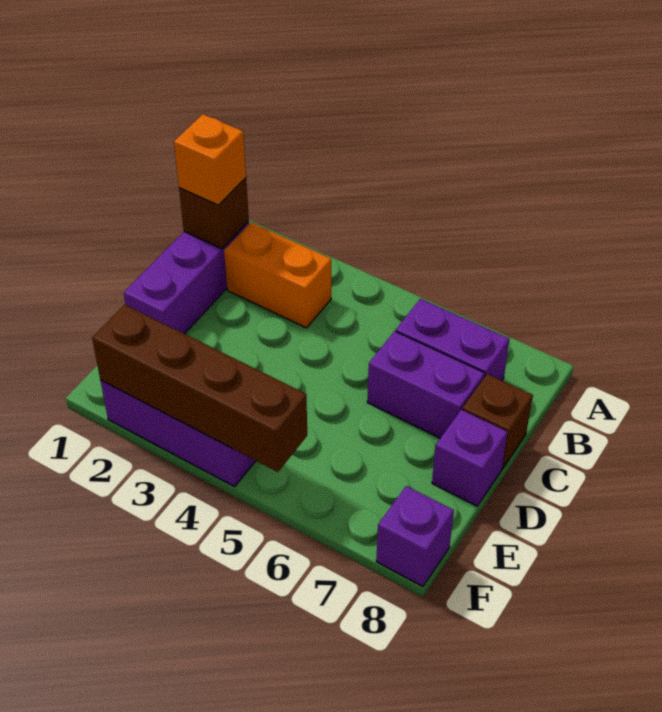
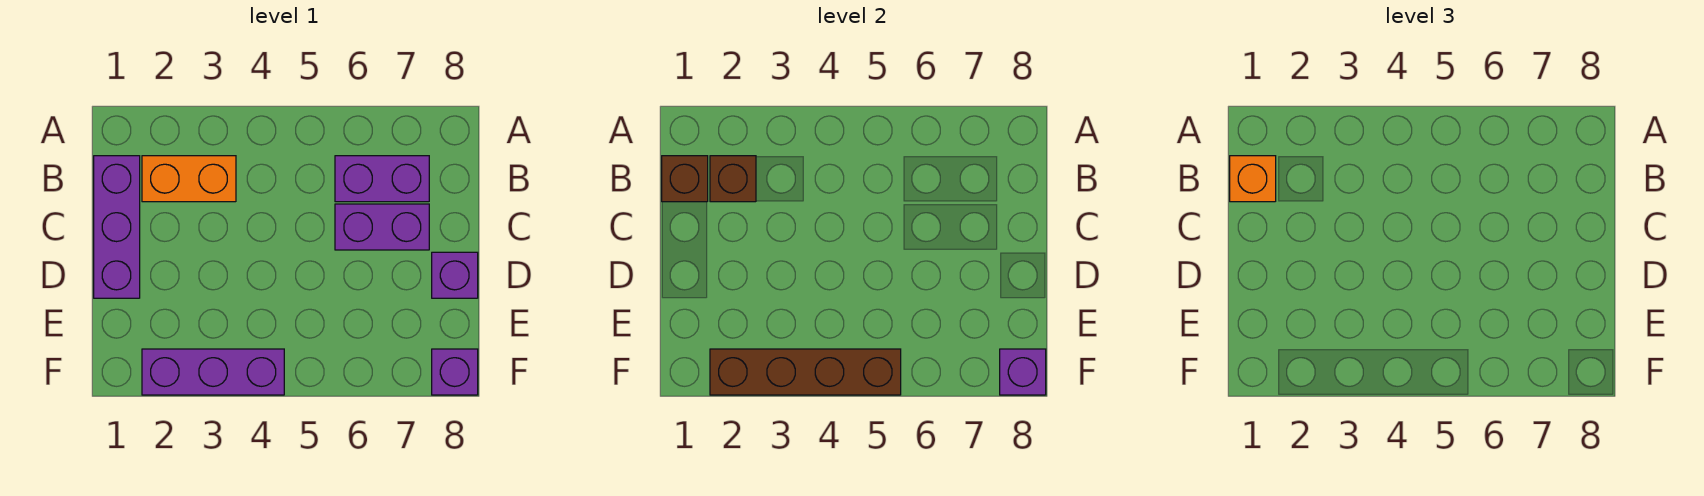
brown brick C8 level 1 -> brown brick B2 level 2
none -> purple brick F8 level 2

